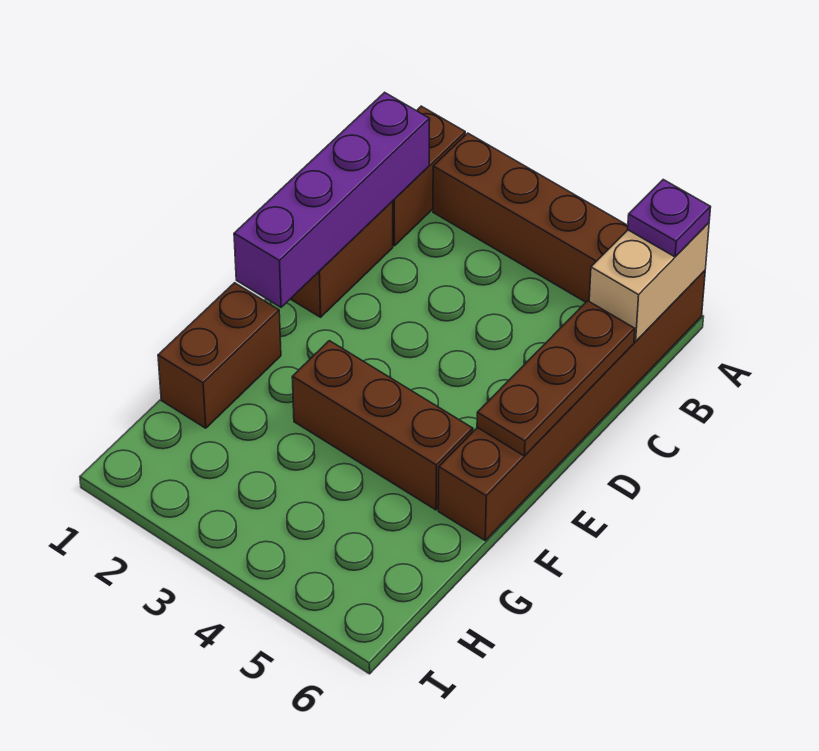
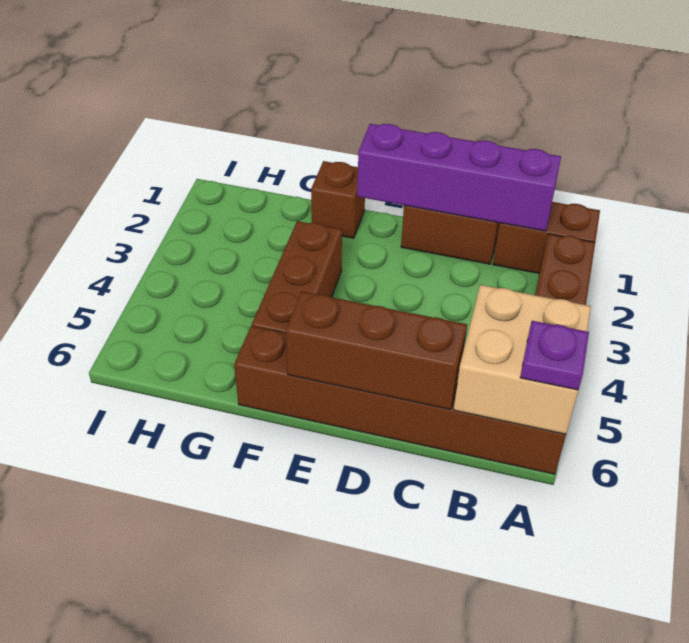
tan brick A6:B6 level 2 -> tan brick A5:B6 level 2
brown plate C6:E6 level 2 -> brown brick C6:E6 level 2
brown brick F1:G1 level 1 -> brown brick F1 level 1

